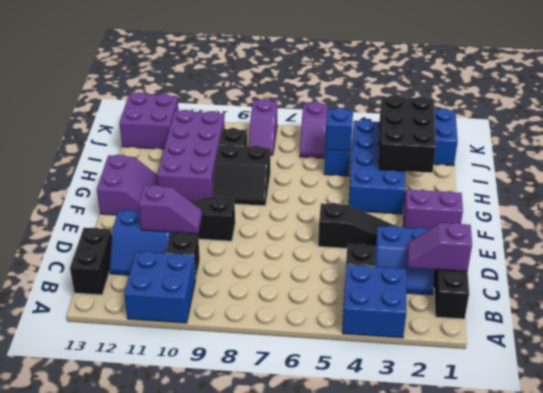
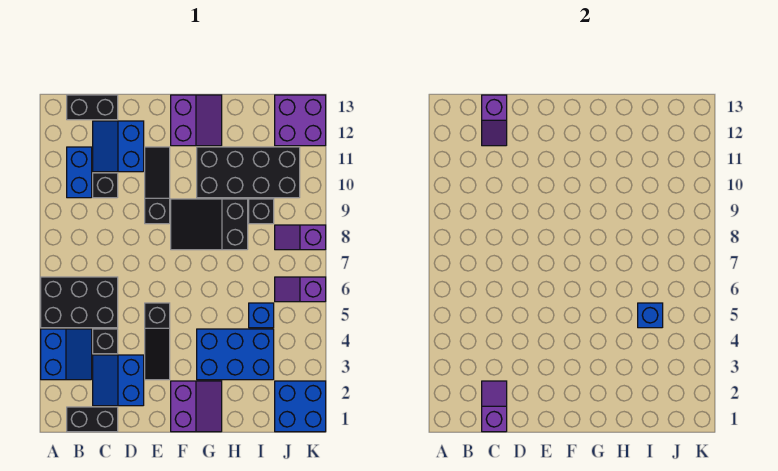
blue brick A3:B4 level 1 -> blue slope A3:B4 level 1 top A
blue brick A10:B11 level 1 -> blue brick B10:B11 level 1
purple slope D10:D11 level 2 top 11 -> purple slope C12:C13 level 2 top 13
purple slope F12:G13 level 1 top 13 -> purple slope F12:G13 level 1 top F
blue brick G3:J4 level 1 -> blue brick G3:I4 level 1
black slope G8:H9 level 1 top H -> black slope F8:H9 level 1 top H
purple brick G10:J11 level 1 -> black brick G10:J11 level 1
black brick H2:J3 level 2 -> black brick A5:C6 level 1

